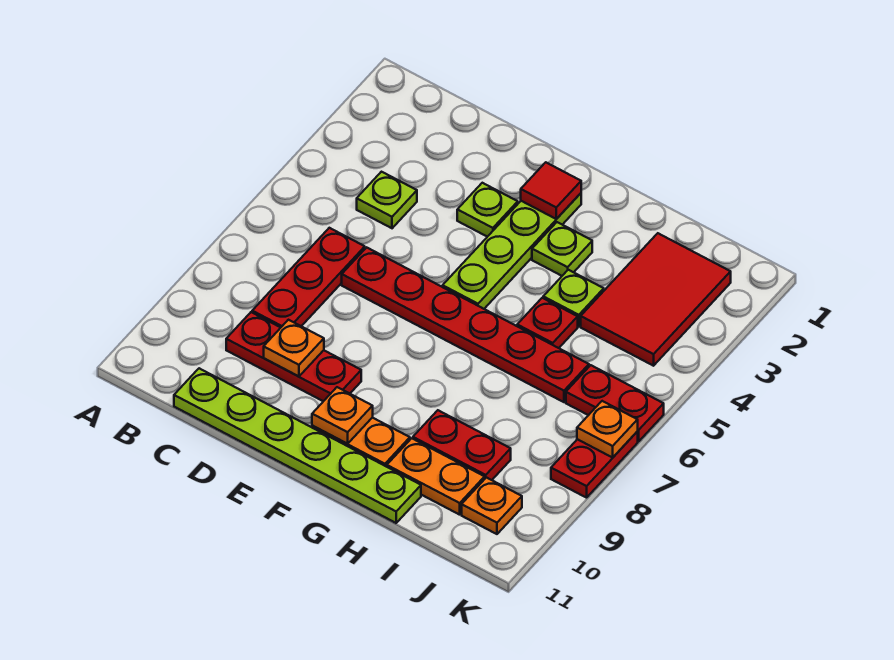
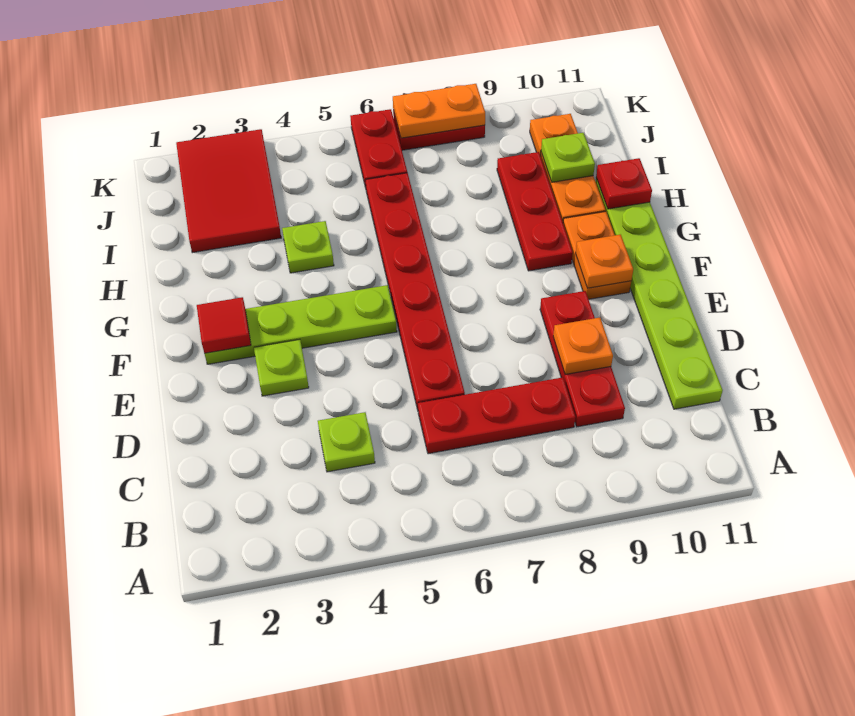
lime plate G3 level 1 -> lime plate I10 level 2
red plate H5 level 1 -> red plate H11 level 2
red plate H9:I9 level 1 -> red plate G9:I9 level 1
red tile I2:J4 level 1 -> red tile I2:K3 level 1
orange plate K7 level 2 -> orange plate K7:K8 level 2

